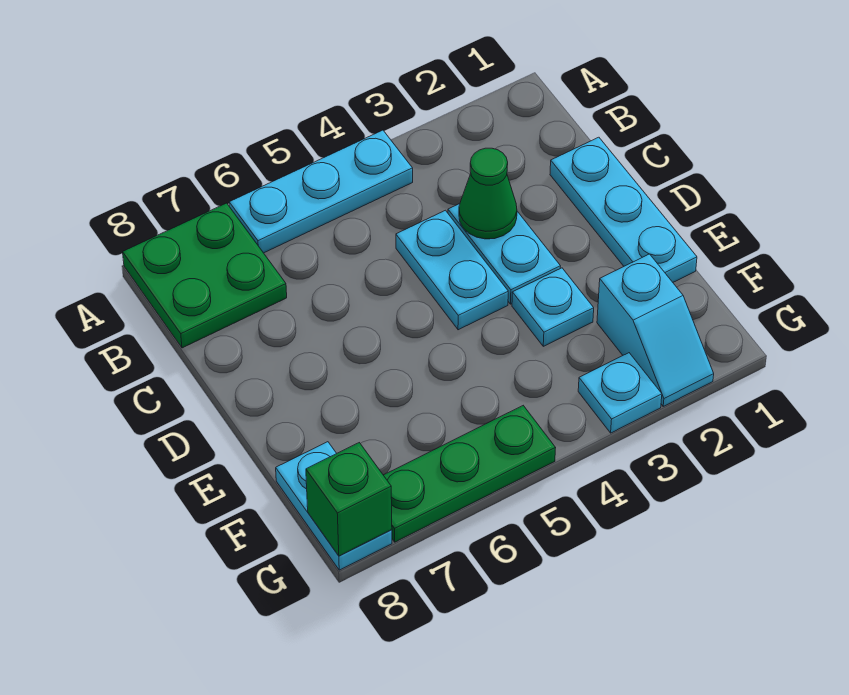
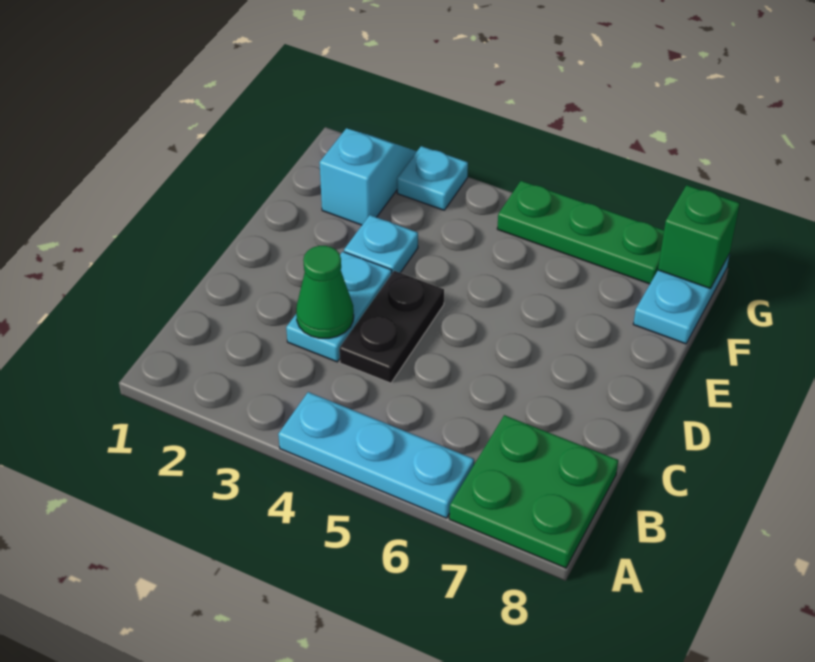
cyan plate C1:E1 level 1 -> none
cyan plate C4:D4 level 1 -> black plate C4:D4 level 1

